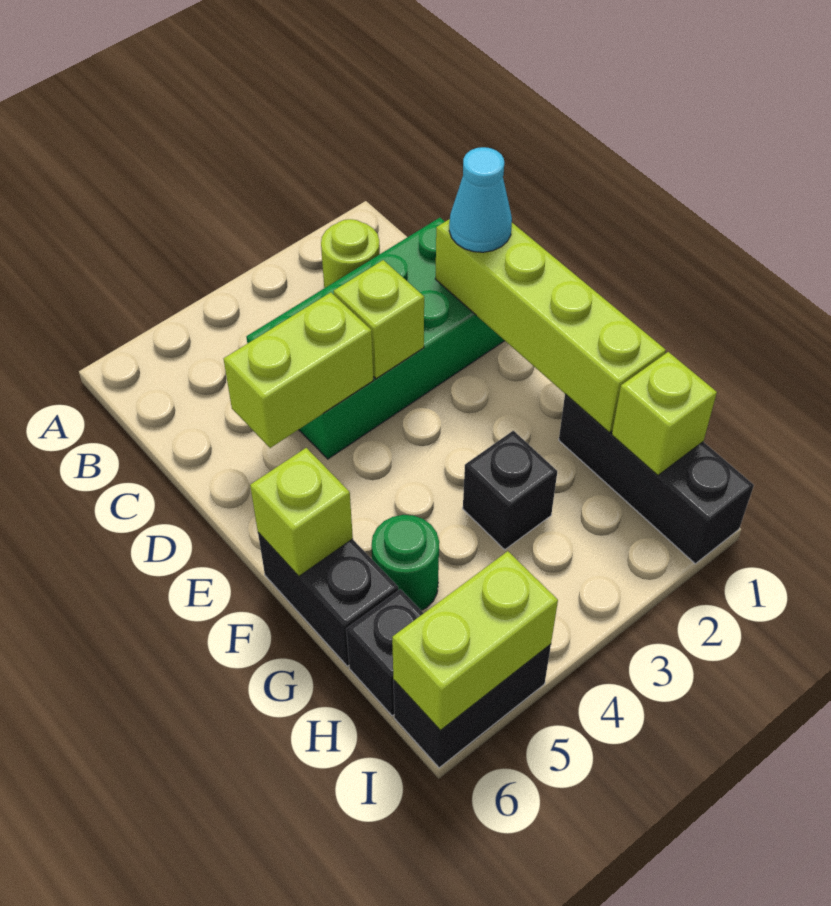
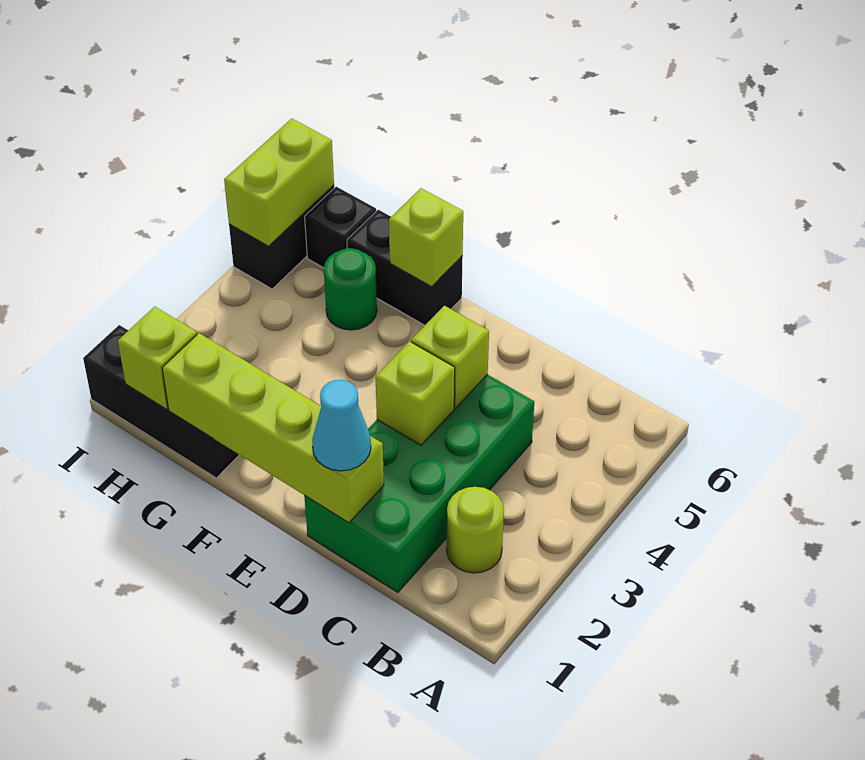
lime brick D4:D5 level 2 -> lime brick D4 level 2
black brick G3 level 1 -> none

